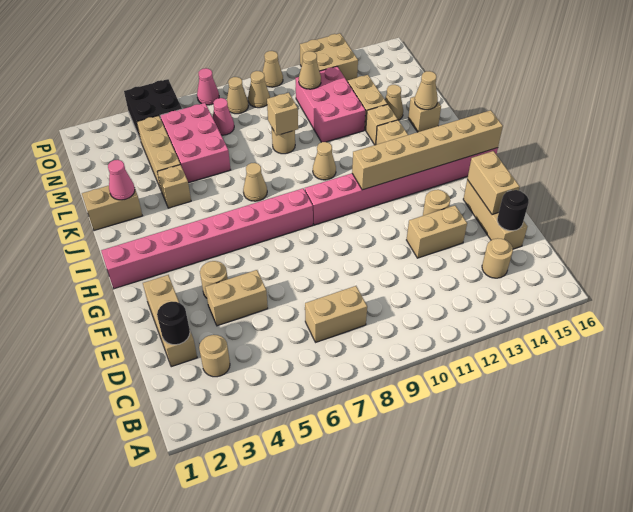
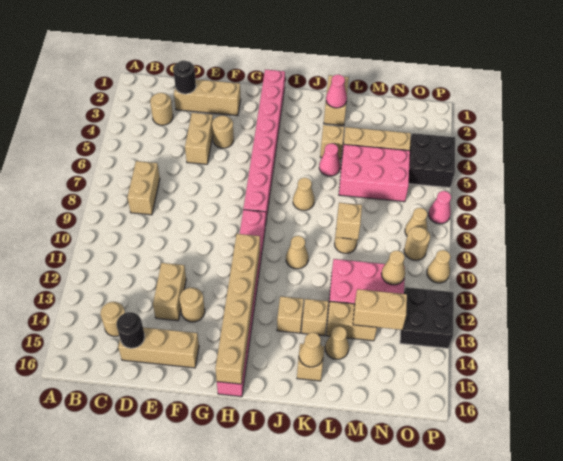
tan brick E15:F15 level 2 -> tan brick M13:N13 level 2
pink cone N7 level 1 -> pink cone K5 level 1
tan cone O9 level 1 -> tan round brick O9 level 1
tan brick O12:P13 level 1 -> black brick O12:P13 level 1

